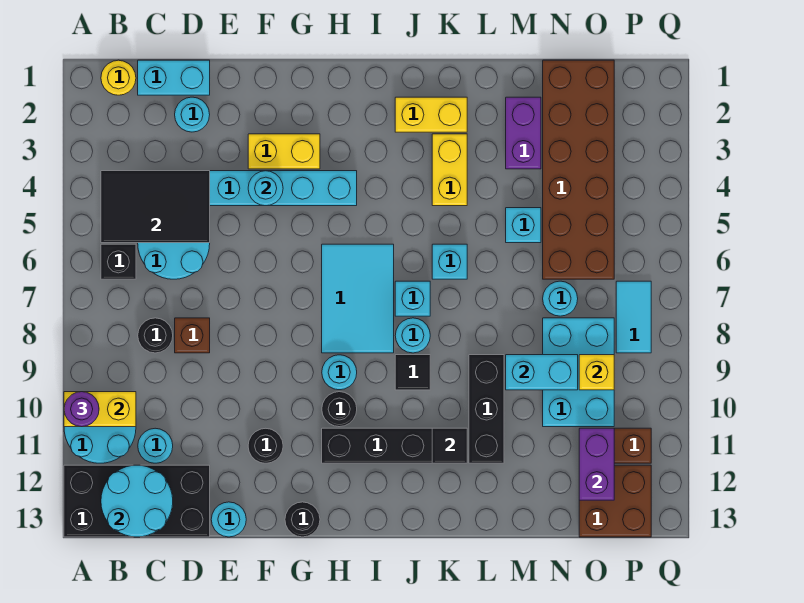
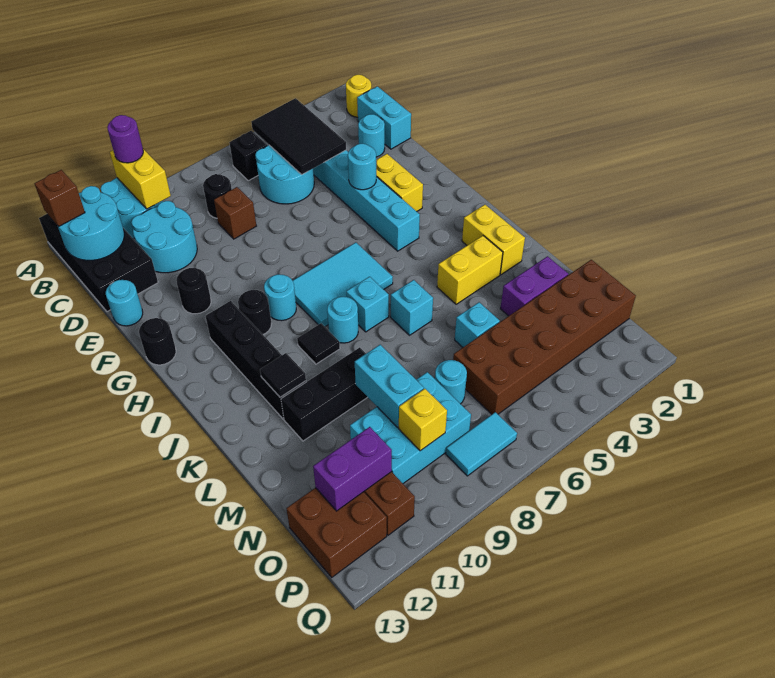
none -> brown brick B13 level 3
cyan round brick C11 level 1 -> cyan round brick C10:D11 level 1

